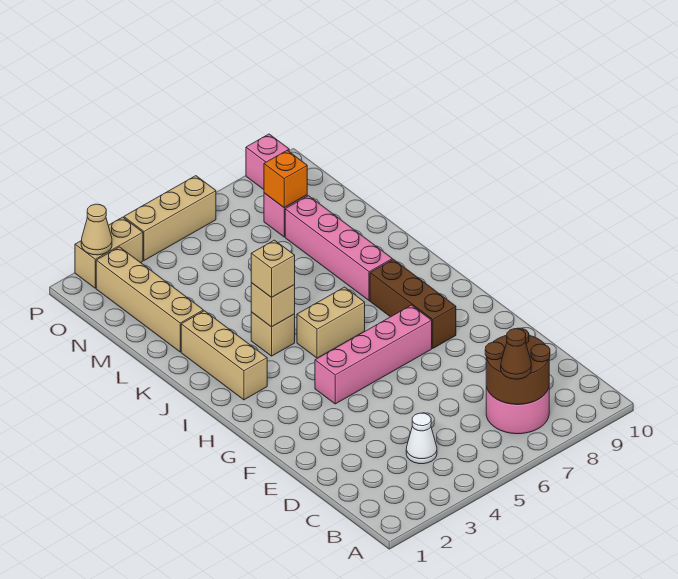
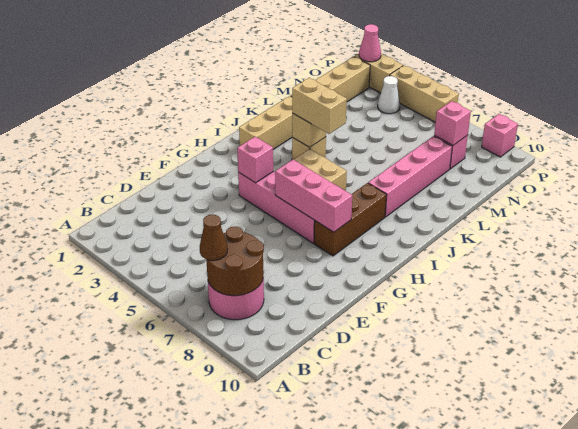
white cone C4 level 1 -> white cone O4 level 1
none -> pink brick G4 level 2
none -> pink brick G6:G8 level 2
tan brick J4 level 3 -> tan brick J4:J5 level 3
orange brick N8 level 2 -> pink brick N8 level 2
tan cone P2 level 2 -> pink cone P2 level 2

